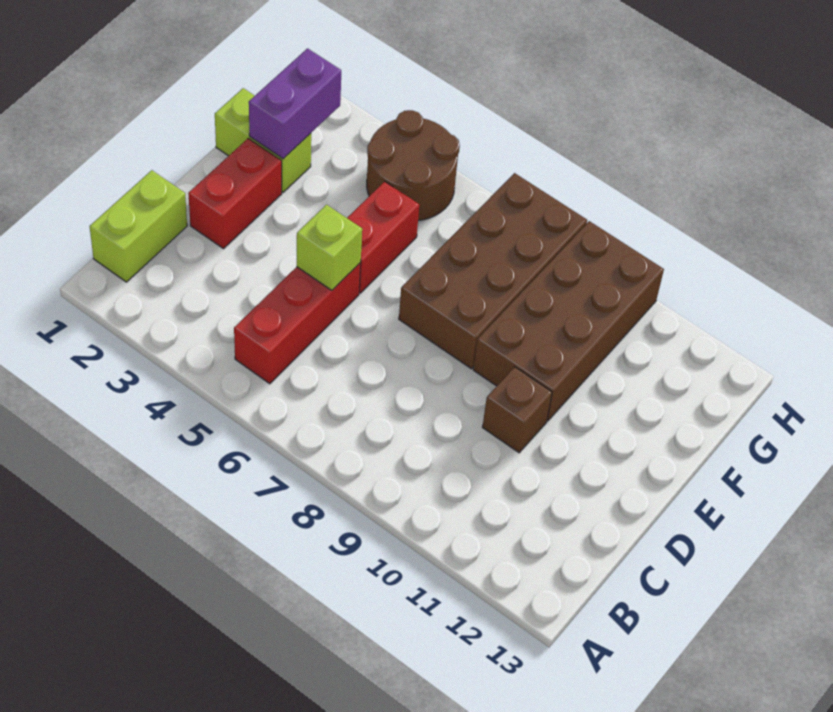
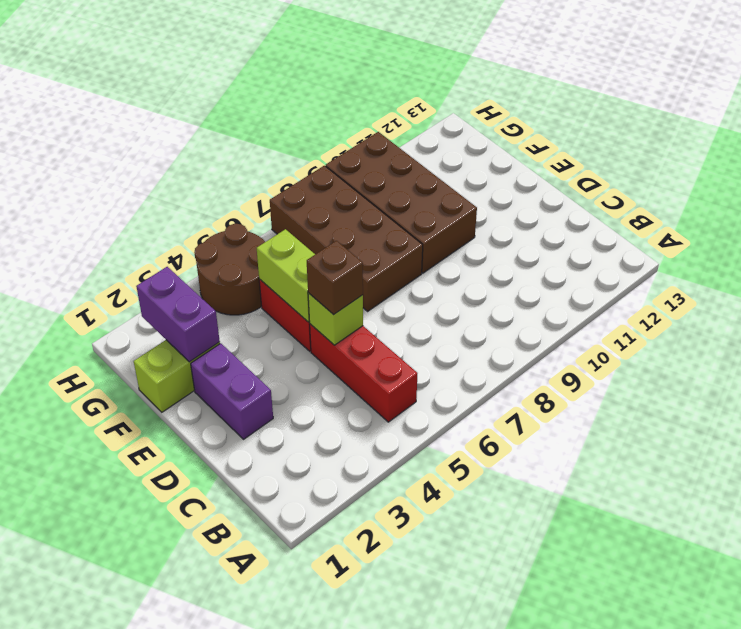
lime brick B1:C1 level 1 -> lime brick E5:F5 level 2
red brick D2:E2 level 1 -> purple brick D2:E2 level 1
brown brick D10 level 1 -> brown brick D5 level 3

